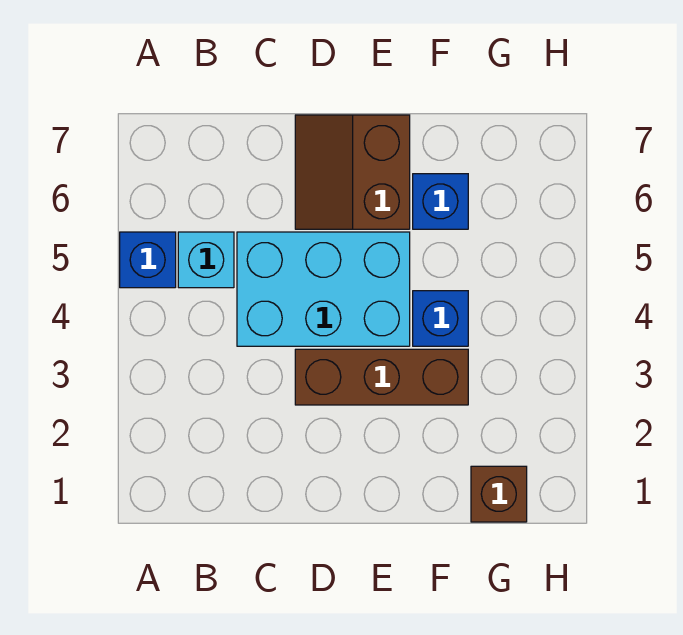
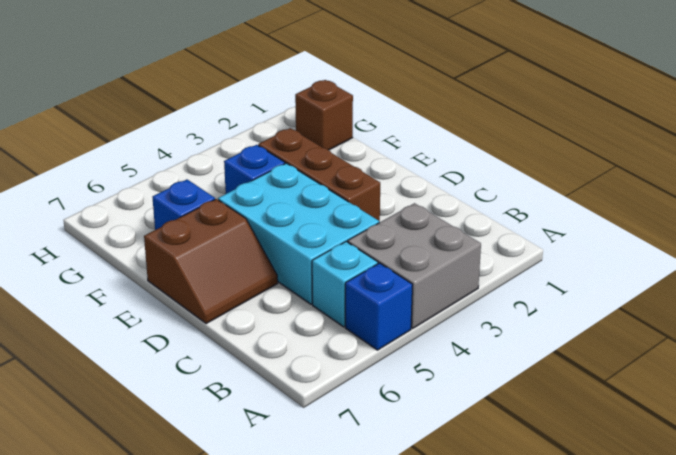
none -> grey brick A3:B4 level 1

